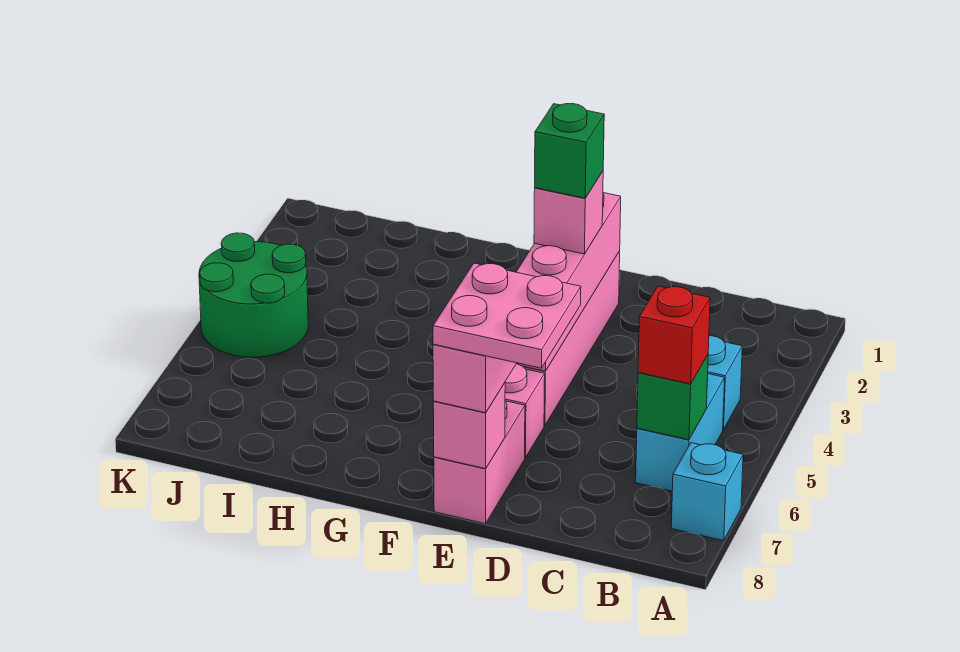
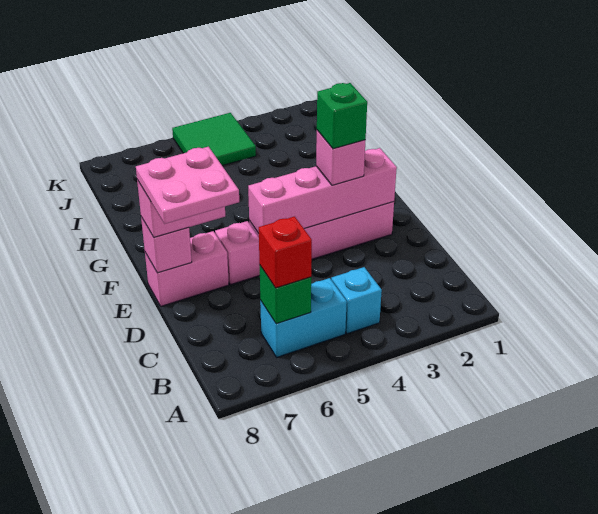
cyan brick A7 level 1 -> none
green round brick J4:K5 level 1 -> green tile J4:K5 level 1

